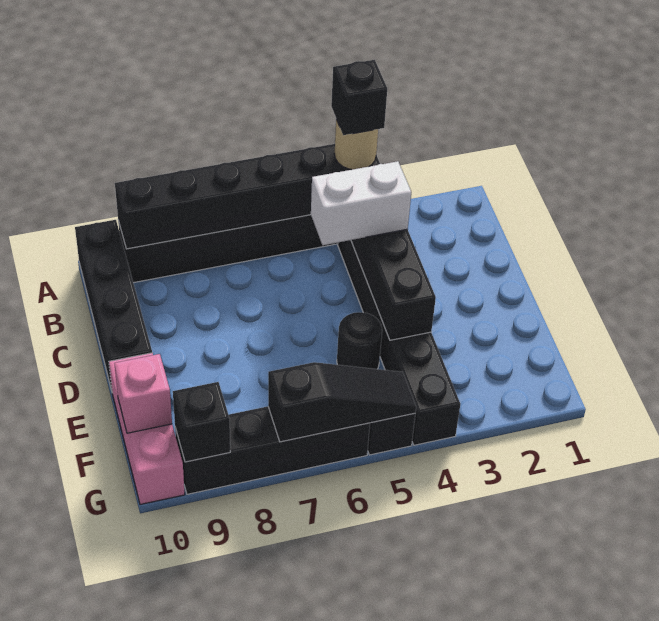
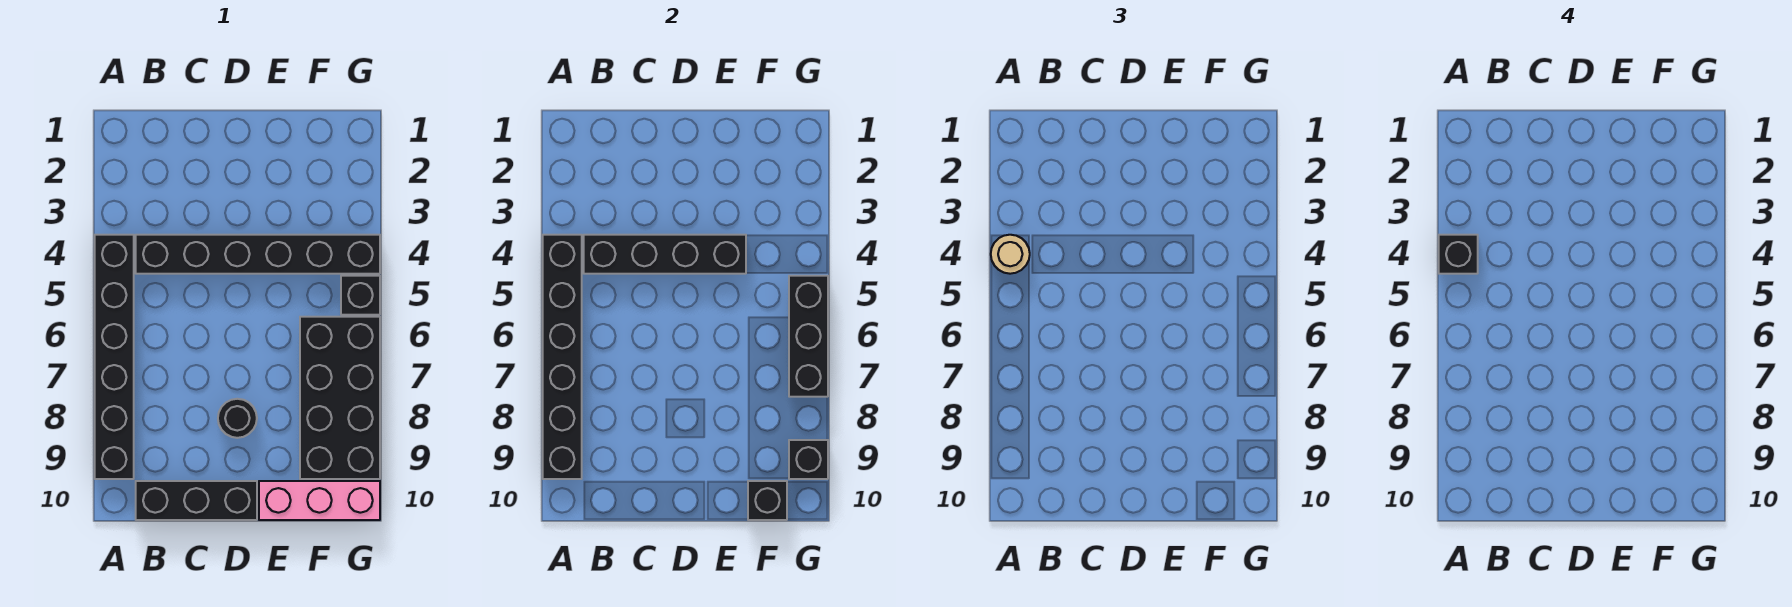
black brick A10:D10 level 1 -> black brick B10:D10 level 1
white brick C4:C5 level 3 -> none
black round brick E5 level 1 -> black round brick D8 level 1
pink brick F10 level 2 -> black brick F10 level 2
black slope G5:G7 level 2 top 7 -> black brick G5:G7 level 2
black brick G6:G9 level 1 -> black brick F6:G9 level 1

